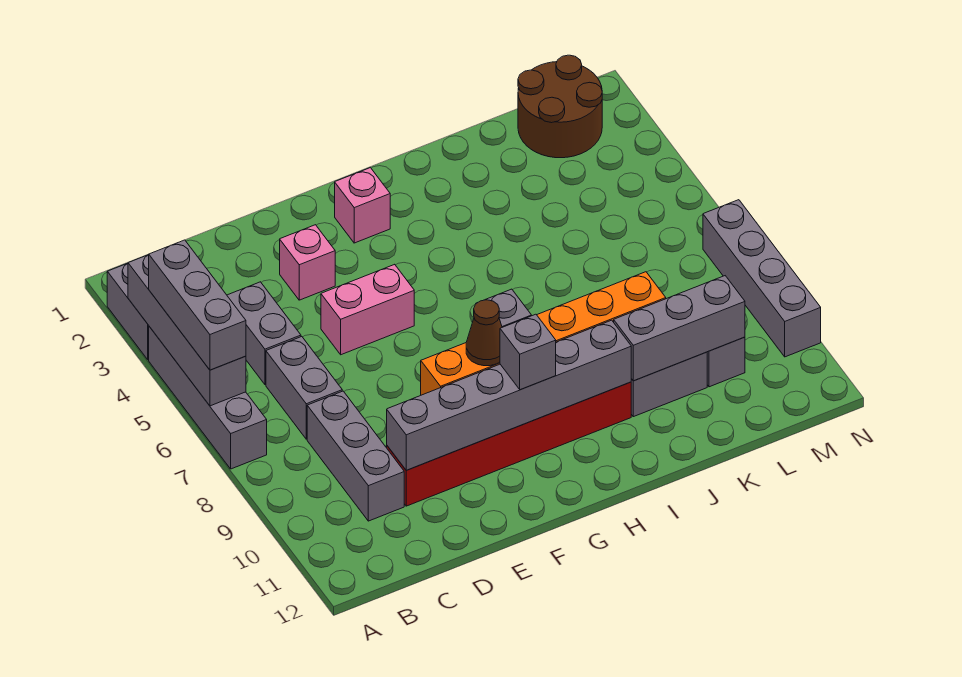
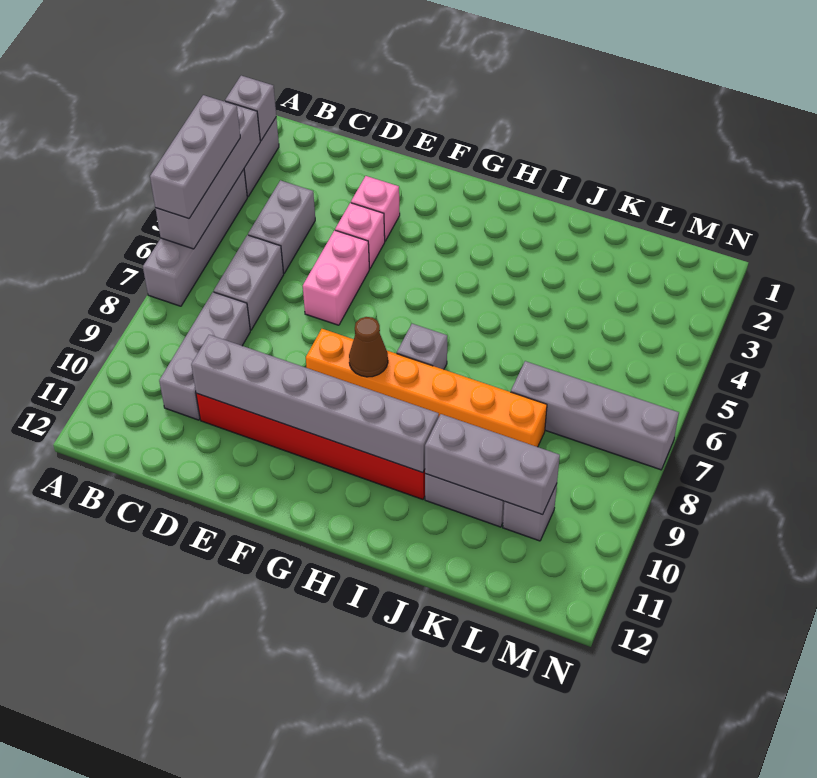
pink brick E5:F5 level 1 -> pink brick E5:E6 level 1
pink brick G2 level 1 -> pink brick E4 level 1
grey brick G10 level 3 -> grey brick A2 level 2
brown round brick L1:M2 level 1 -> none
grey brick N7:N10 level 1 -> grey brick K7:N7 level 1

